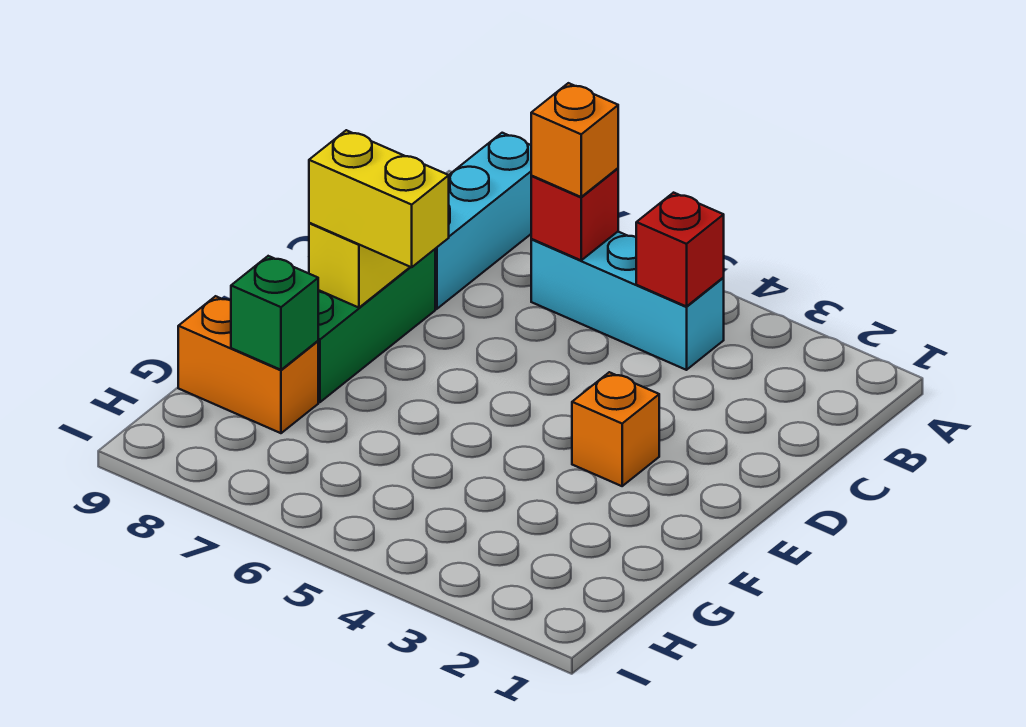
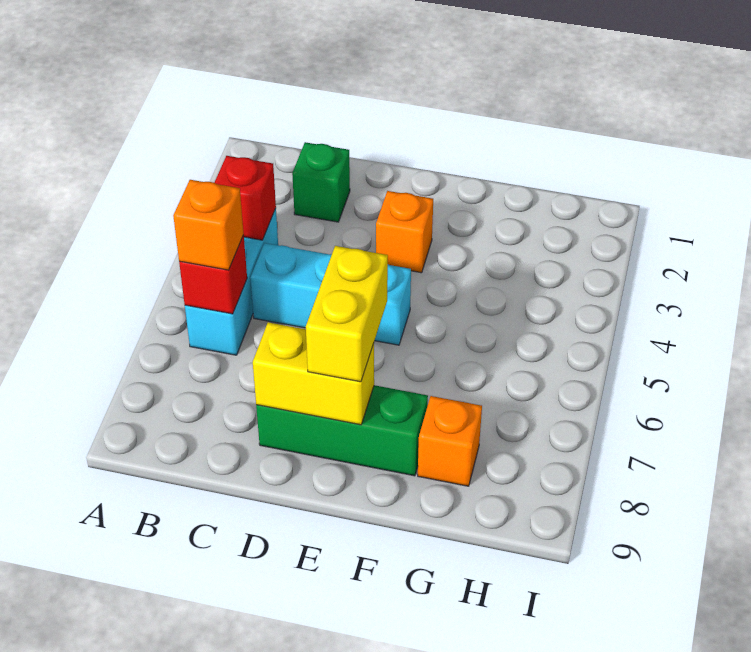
cyan brick A8:C8 level 1 -> cyan brick C5:E5 level 1
orange brick G8:G9 level 1 -> orange brick G8 level 1
green brick G8 level 2 -> green brick C2 level 1

